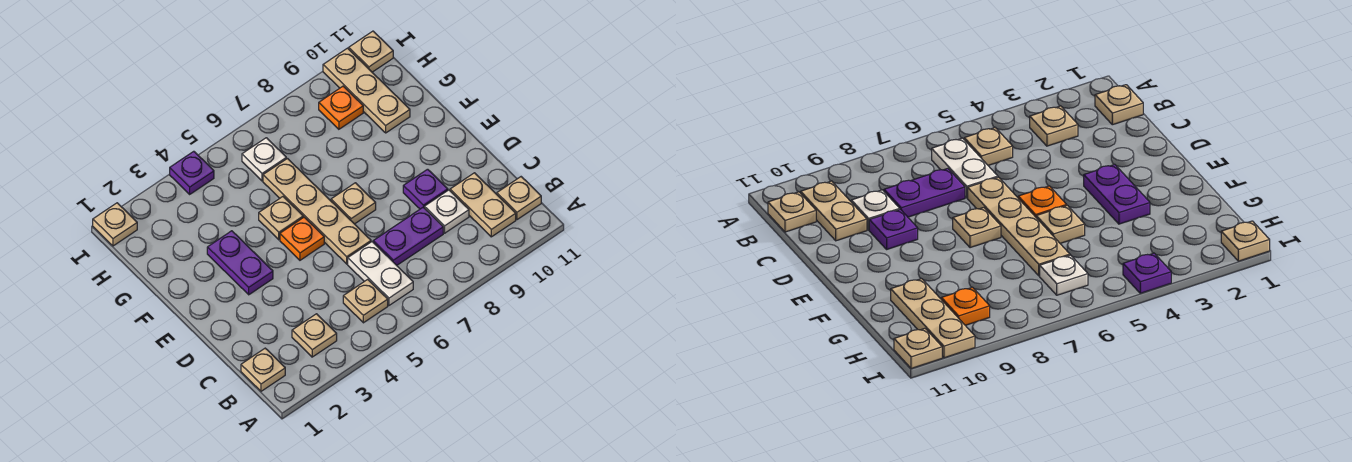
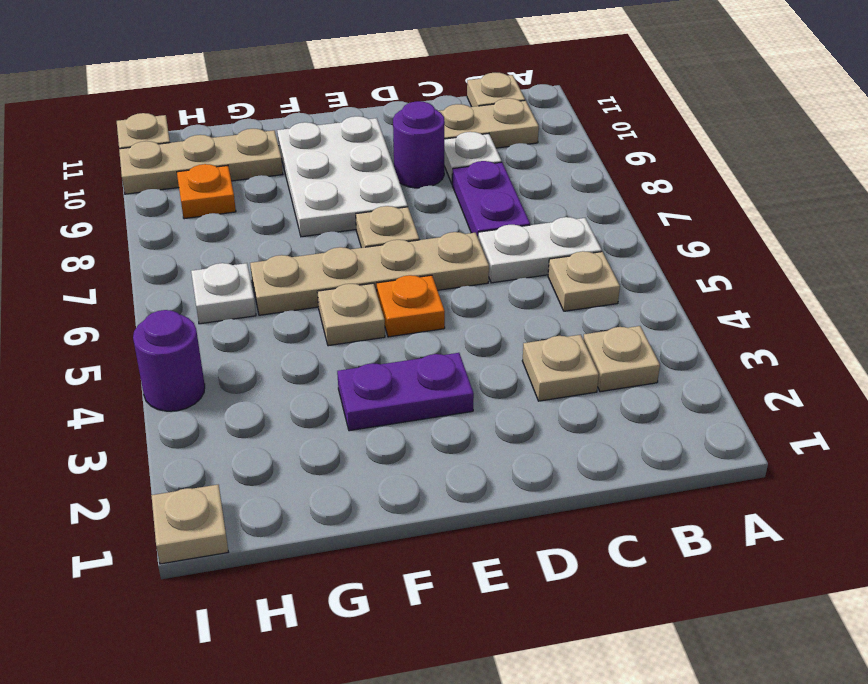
tan plate B1 level 1 -> tan plate C3 level 1
purple plate D9 level 1 -> purple round brick D9 level 1
none -> white plate E8:F10 level 1
purple plate I4 level 1 -> purple round brick I4 level 1

